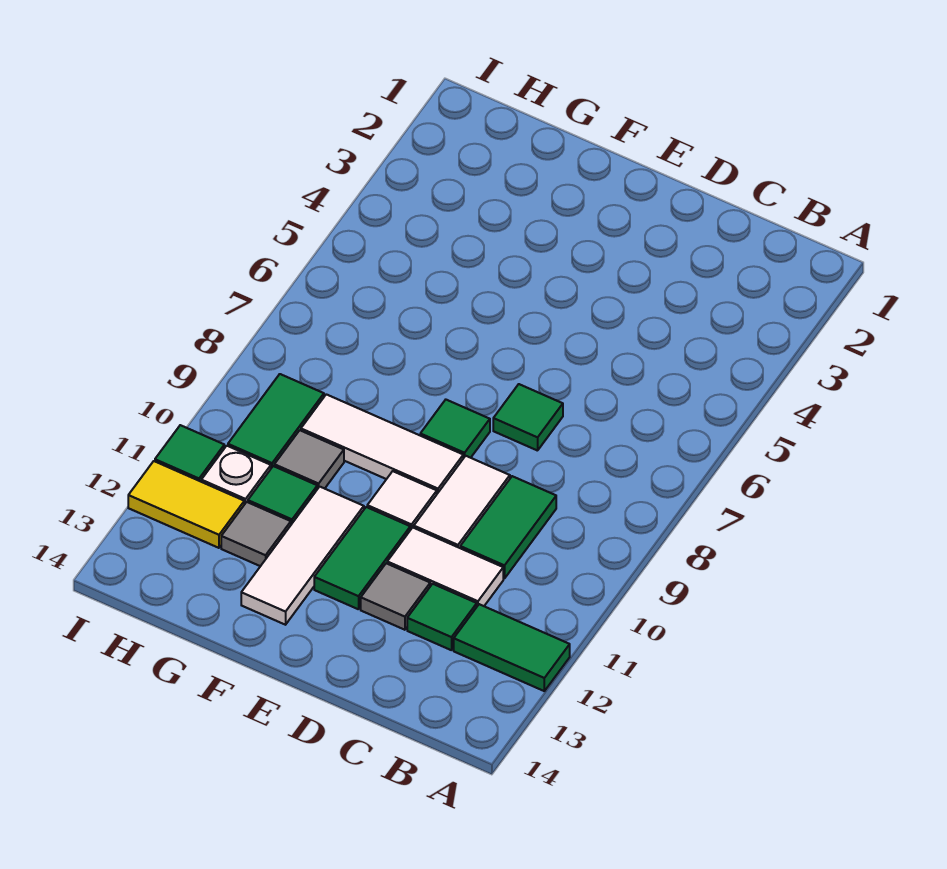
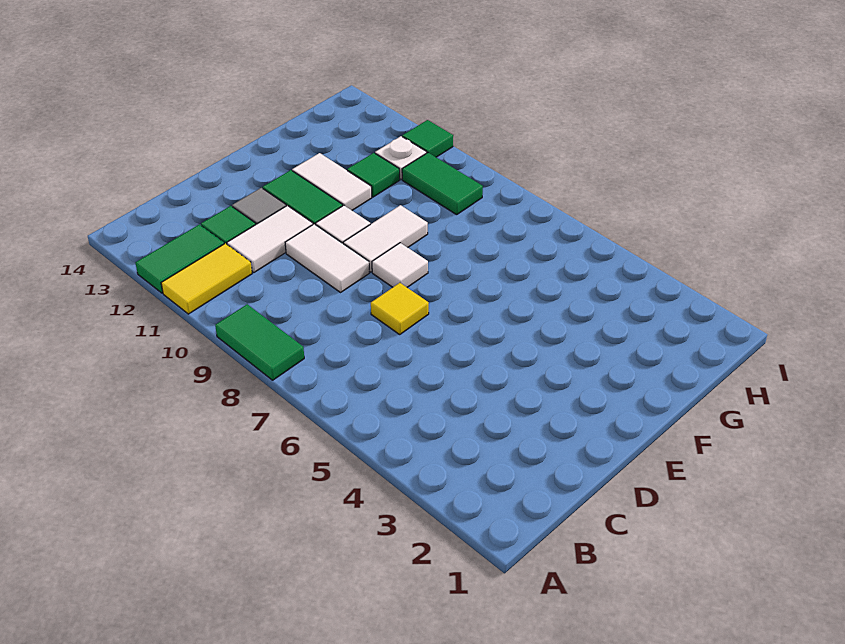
green tile C9:C10 level 1 -> green tile A8:A9 level 1
green tile D7 level 1 -> yellow tile D7 level 1
green tile E8 level 1 -> white tile E8 level 1
white tile E9:G9 level 1 -> white tile E9:F9 level 1
white tile F11:F13 level 1 -> white tile F11:F12 level 1
grey tile G10 level 1 -> none
grey tile G12 level 1 -> none
yellow tile H12:I12 level 1 -> yellow tile A11:B11 level 1

